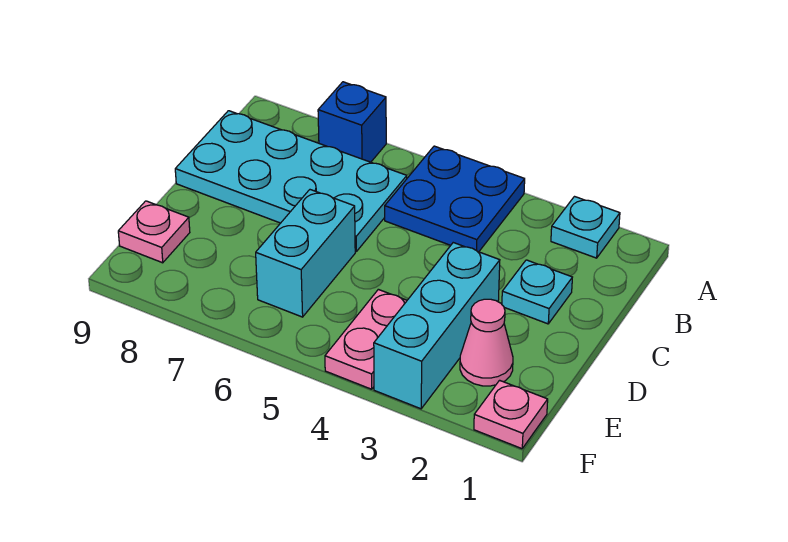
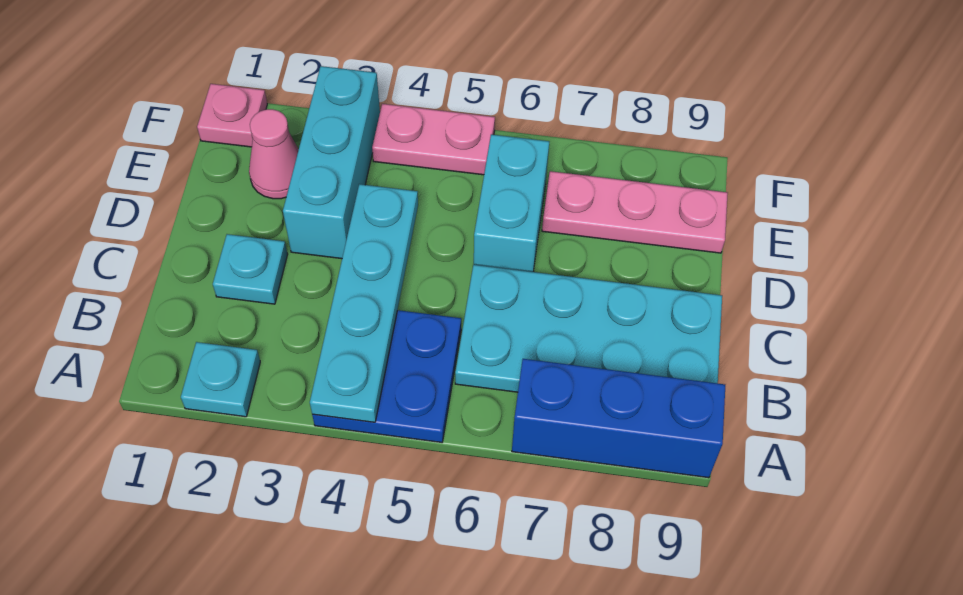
none -> cyan plate A4:D4 level 2
blue brick A7 level 1 -> blue brick A7:A9 level 1
pink plate E4:F4 level 1 -> pink plate F4:F5 level 1
pink plate E9 level 1 -> pink plate E7:E9 level 1

